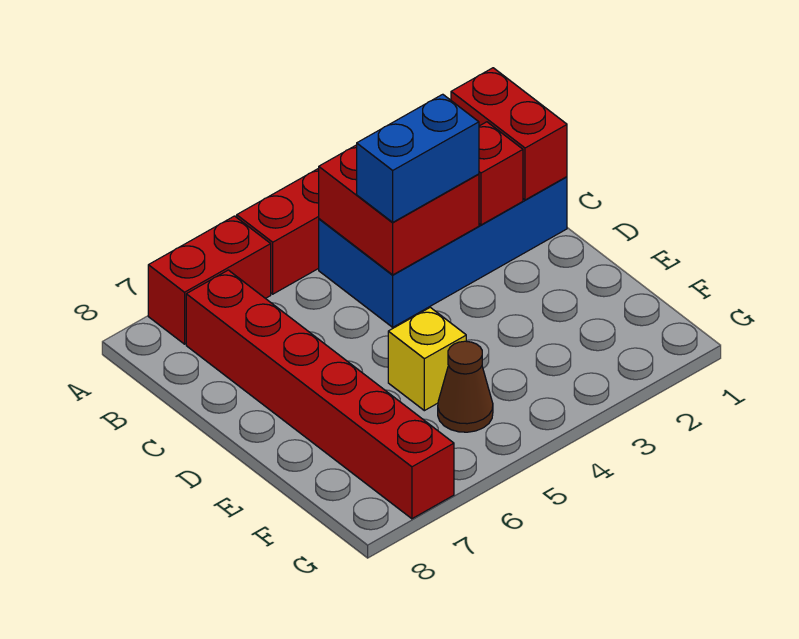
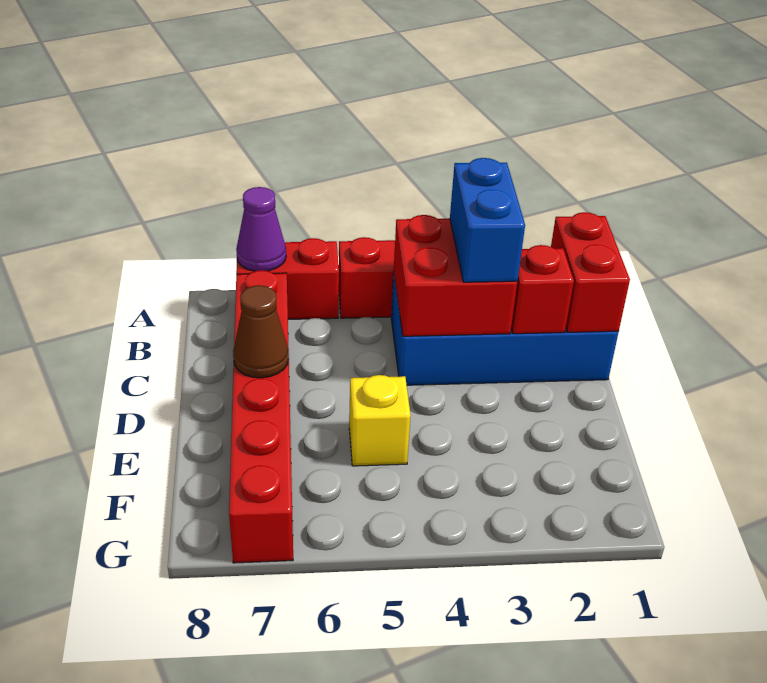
none -> purple cone A7 level 2
blue brick C3:C4 level 3 -> blue brick B3:C3 level 3
brown cone F5 level 1 -> brown cone D7 level 2

